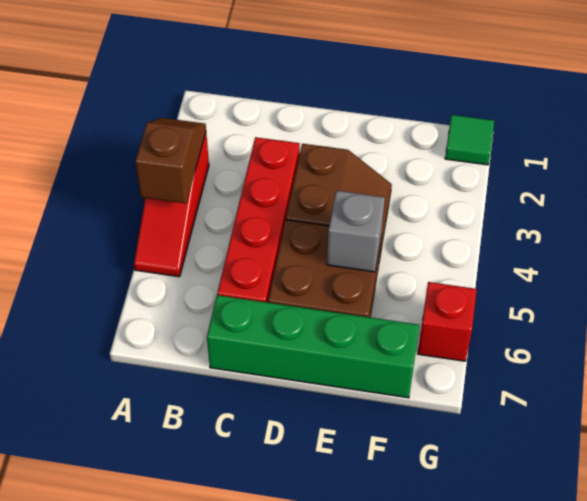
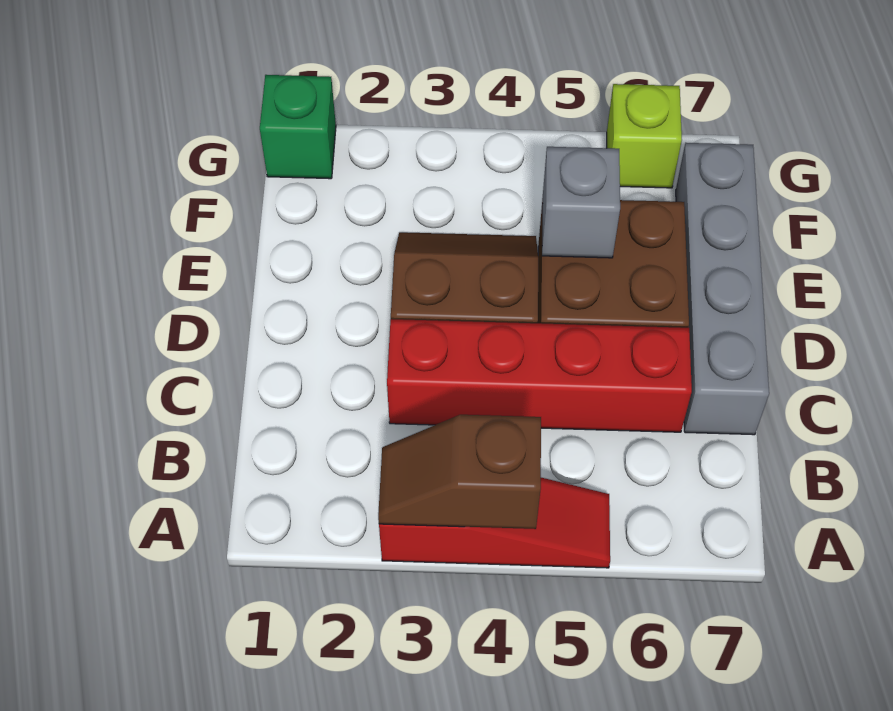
green brick C7:F7 level 1 -> grey brick C7:F7 level 1
green tile G1 level 1 -> green brick G1 level 1
red brick G6 level 1 -> lime brick G6 level 1

